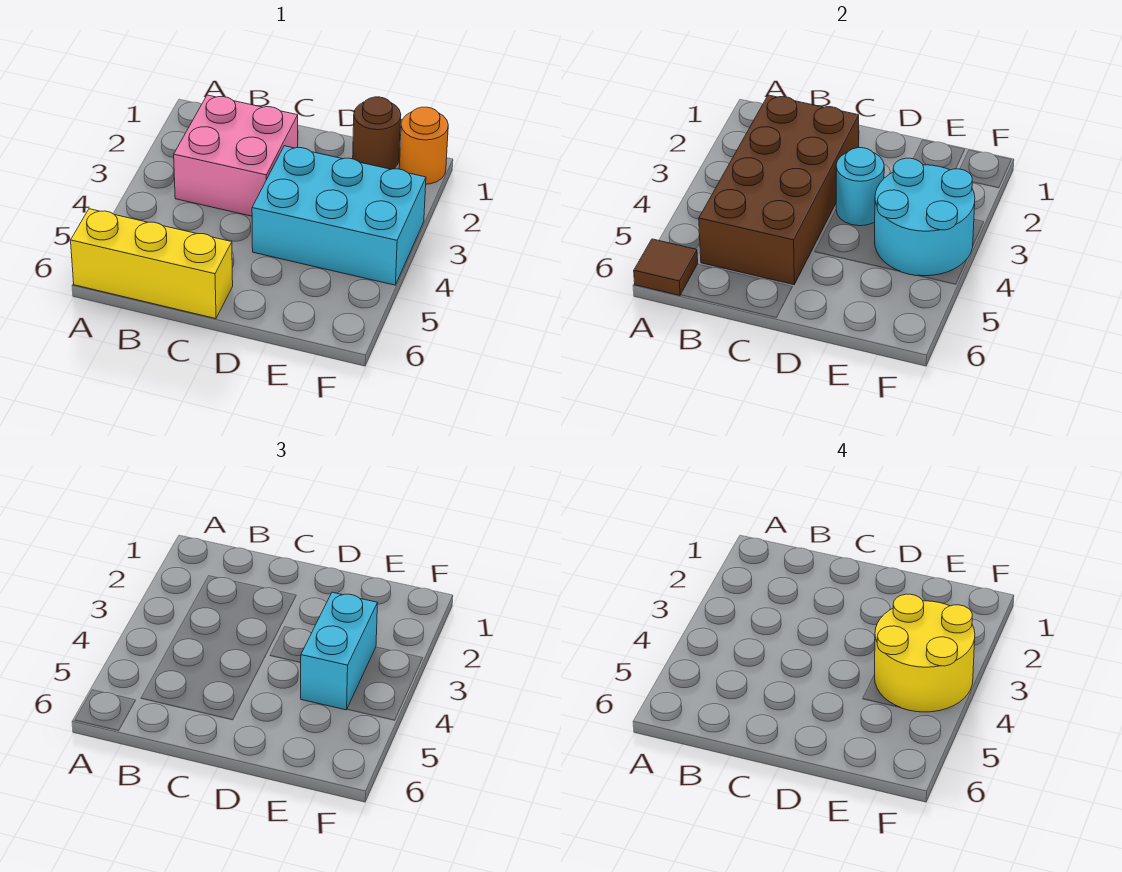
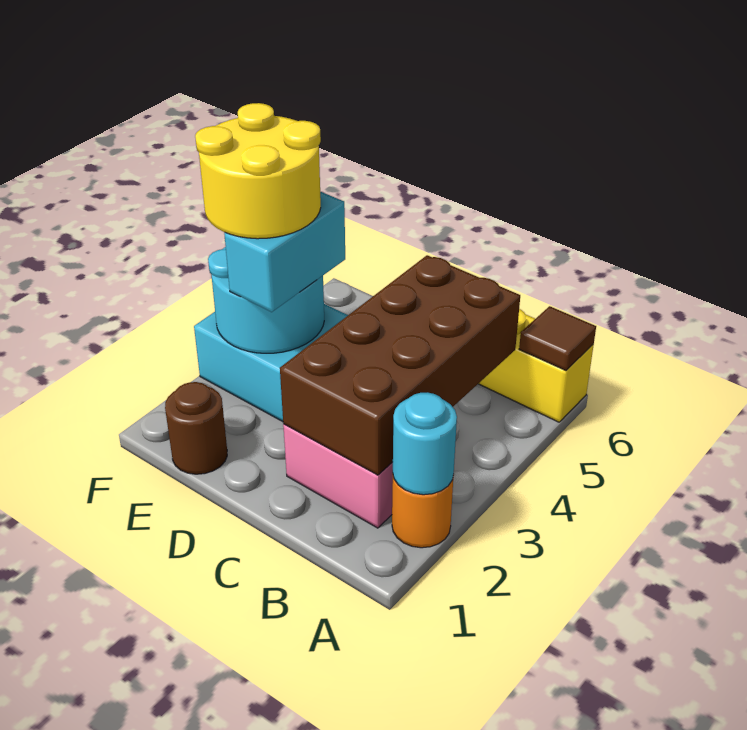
cyan round brick D3 level 2 -> cyan round brick A2 level 2
orange round brick F1 level 1 -> orange round brick A2 level 1

